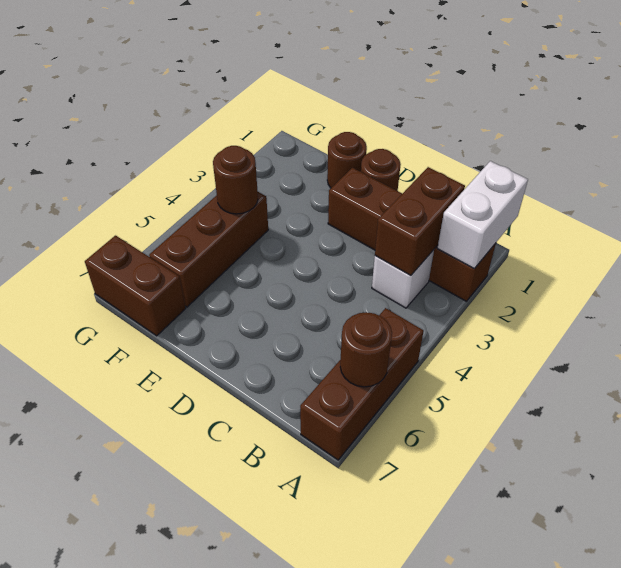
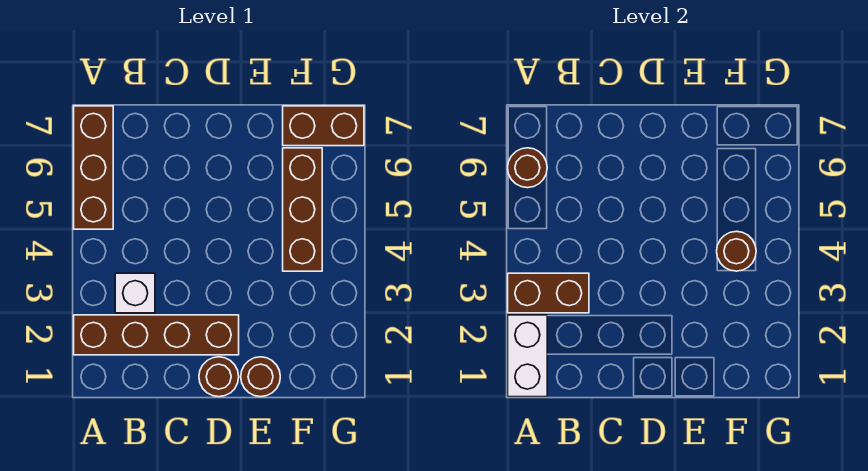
brown brick B2:B3 level 2 -> brown brick A3:B3 level 2

